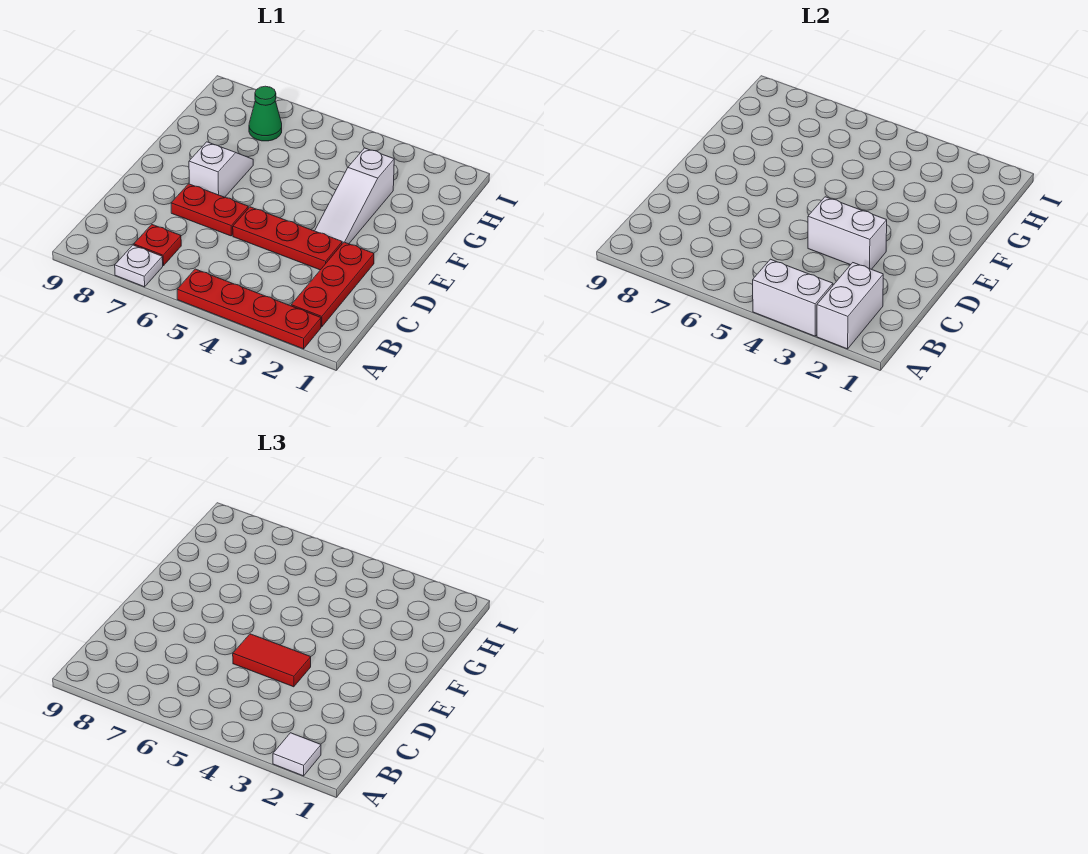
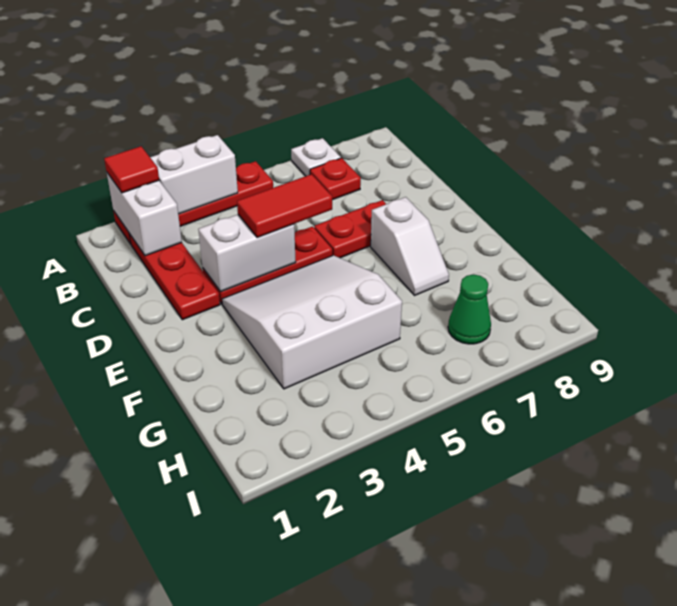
white tile A2 level 3 -> red tile A2 level 3
white slope E3:G3 level 1 top G -> white slope E3:G5 level 1 top G

